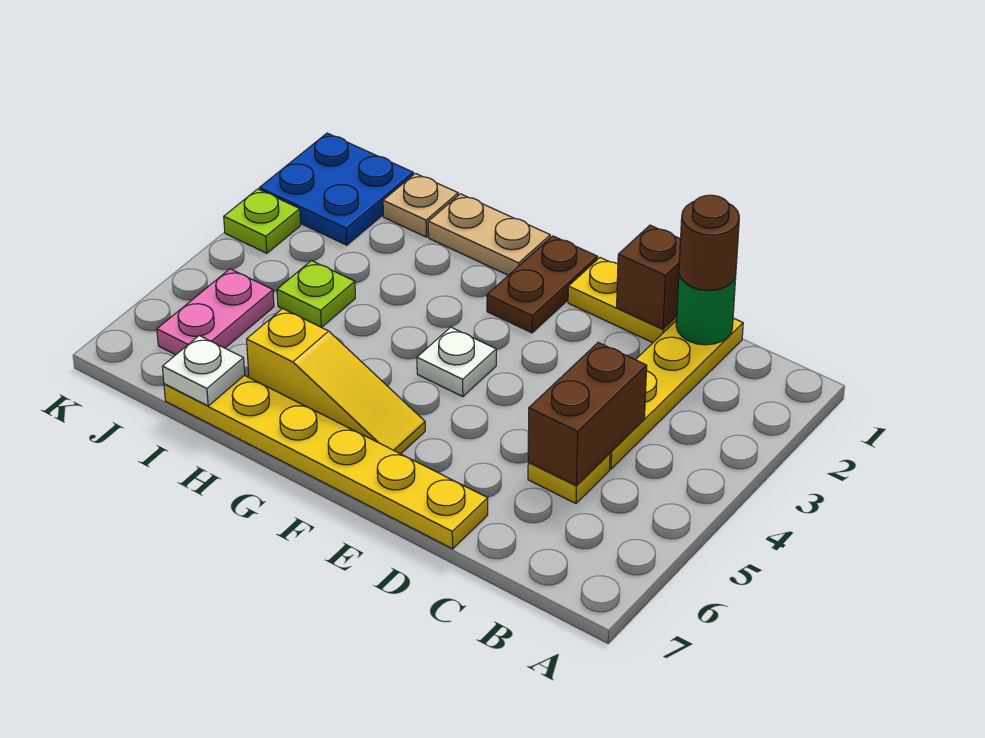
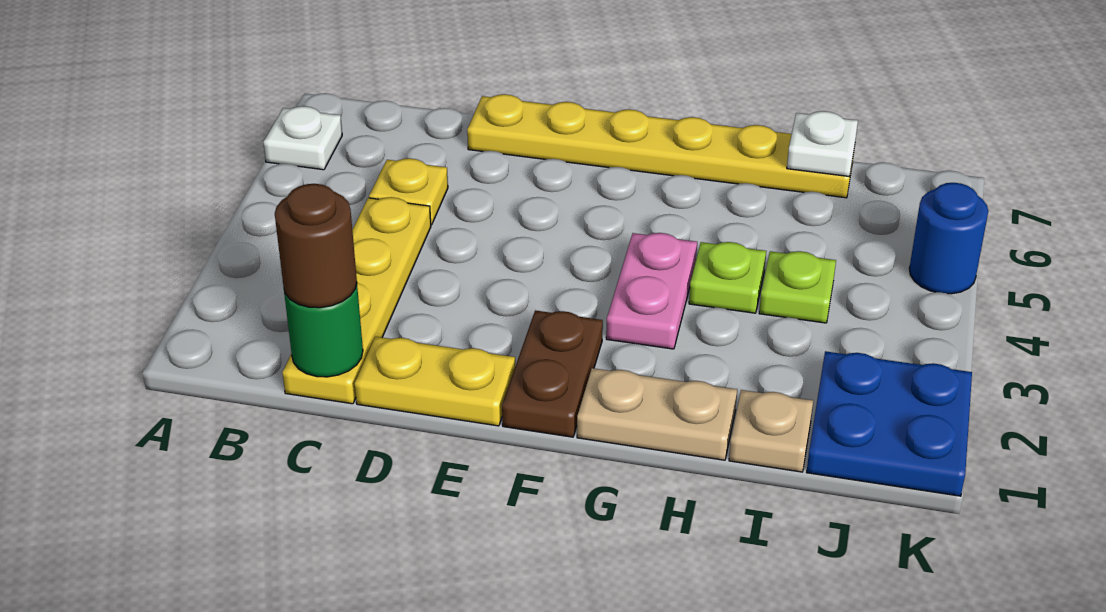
brown brick C4:C5 level 2 -> none
brown brick D1 level 2 -> none
white plate F4 level 1 -> white plate A6 level 1
yellow slope F6:H6 level 1 top H -> none
pink plate J5:J6 level 1 -> pink plate G3:G4 level 1
lime plate K3 level 1 -> lime plate H4 level 1
none -> blue round brick K5 level 1

